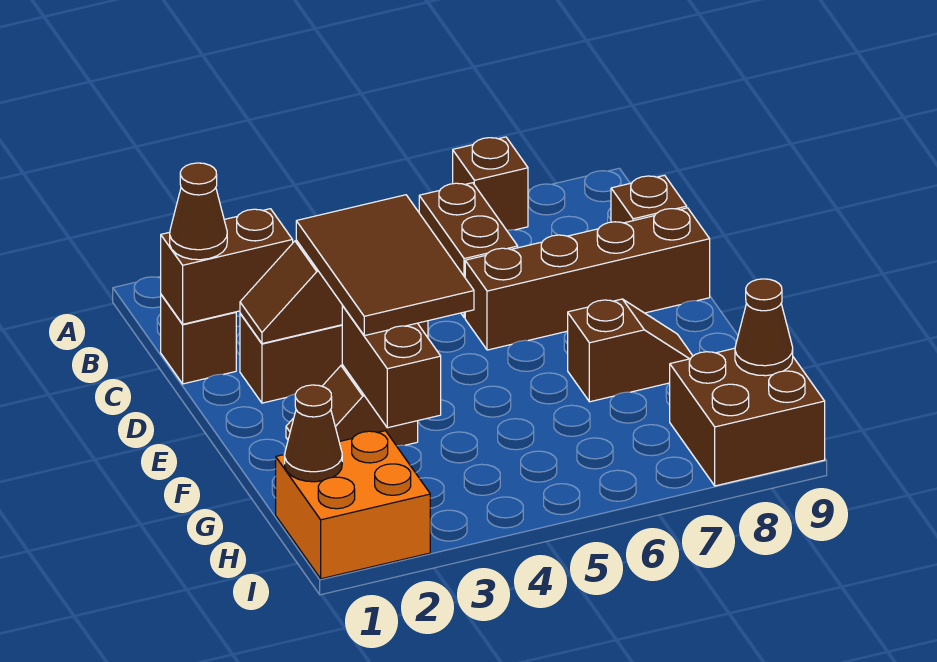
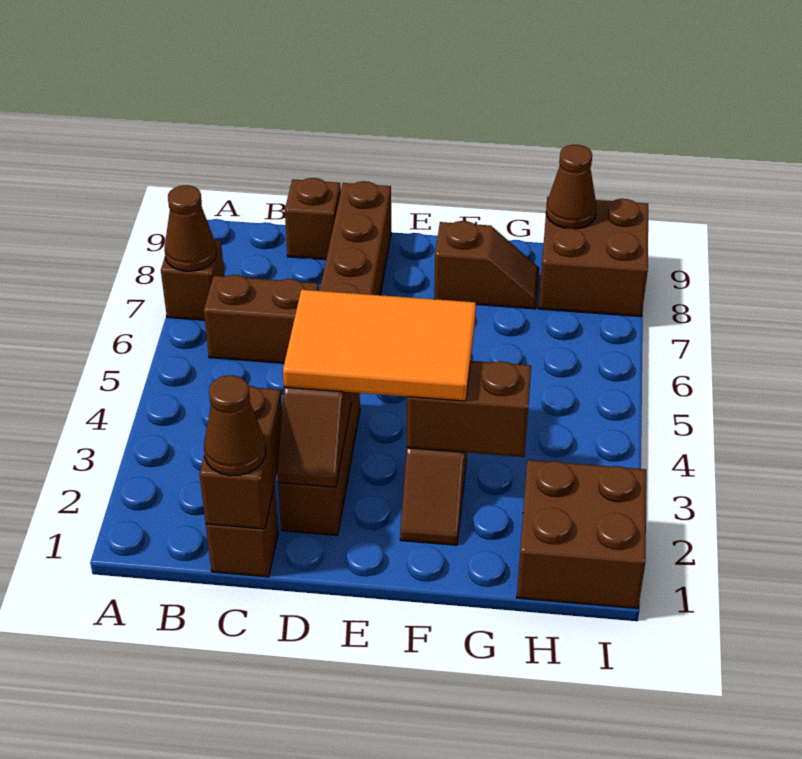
brown tile D3:F4 level 3 -> orange tile D3:F4 level 3
brown slope F7:F8 level 1 top 7 -> brown slope F8:G8 level 1 top F
orange brick H1:I2 level 1 -> brown brick H1:I2 level 1
brown cone H1 level 2 -> brown cone A7 level 2

